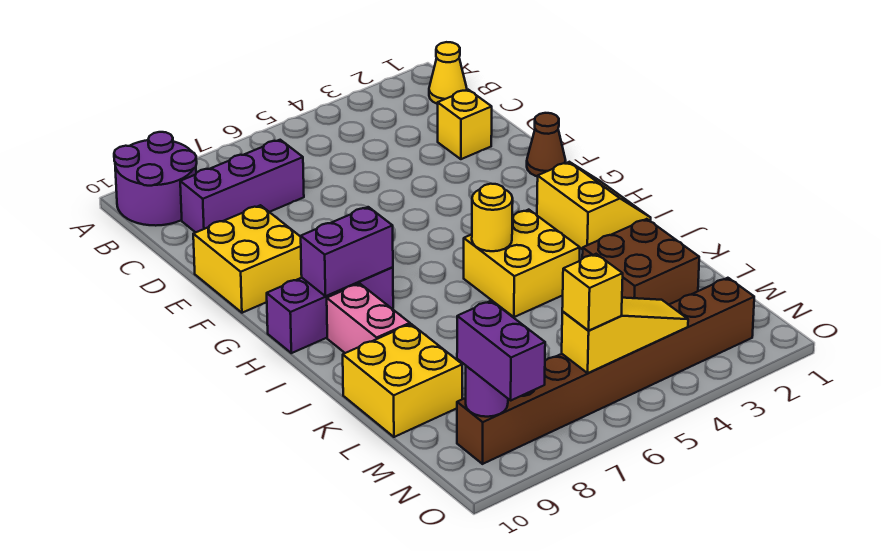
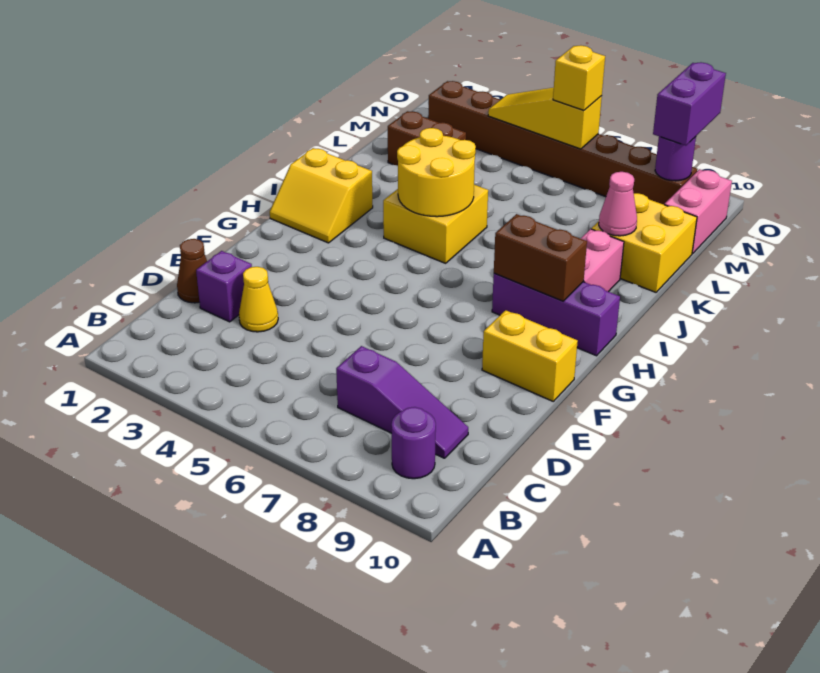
purple round brick A9:B10 level 1 -> purple round brick B9 level 1
yellow cone B1 level 1 -> yellow cone D3 level 1
purple brick C7:C9 level 1 -> purple slope C7:C9 level 1 top 7
yellow brick D2 level 1 -> purple brick D2 level 1
yellow brick E9:F10 level 1 -> yellow brick F9:F10 level 1
brown cone F1 level 1 -> brown cone D1 level 1
yellow slope H1:I2 level 1 top 2 -> yellow slope H1:I2 level 1 top I
purple brick H8:H9 level 2 -> brown brick H8:H9 level 2
yellow round brick I5 level 2 -> yellow round brick I4:J5 level 2
brown brick K2:L3 level 1 -> brown brick L2:L3 level 1
none -> pink cone K9 level 2
none -> pink brick M10:N10 level 1

